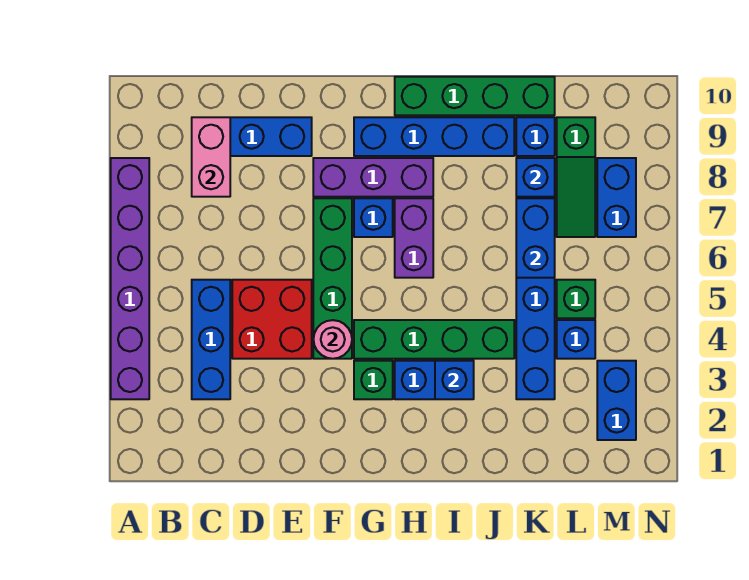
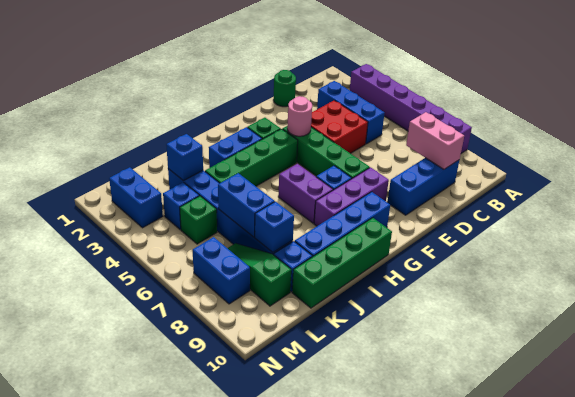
none -> green round brick D1 level 1
blue brick I3 level 2 -> blue brick K3 level 2

